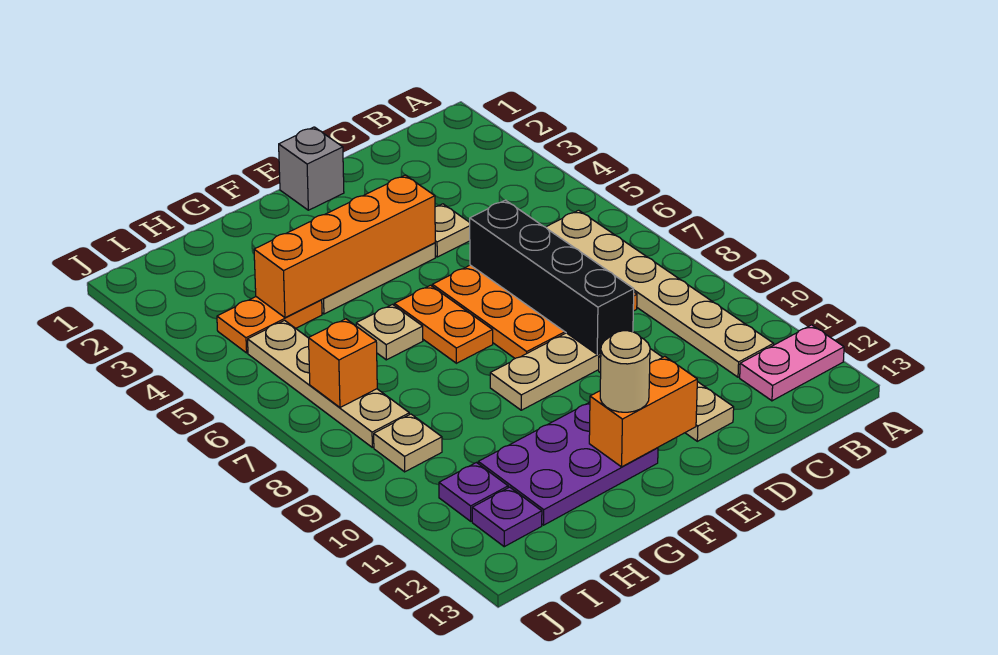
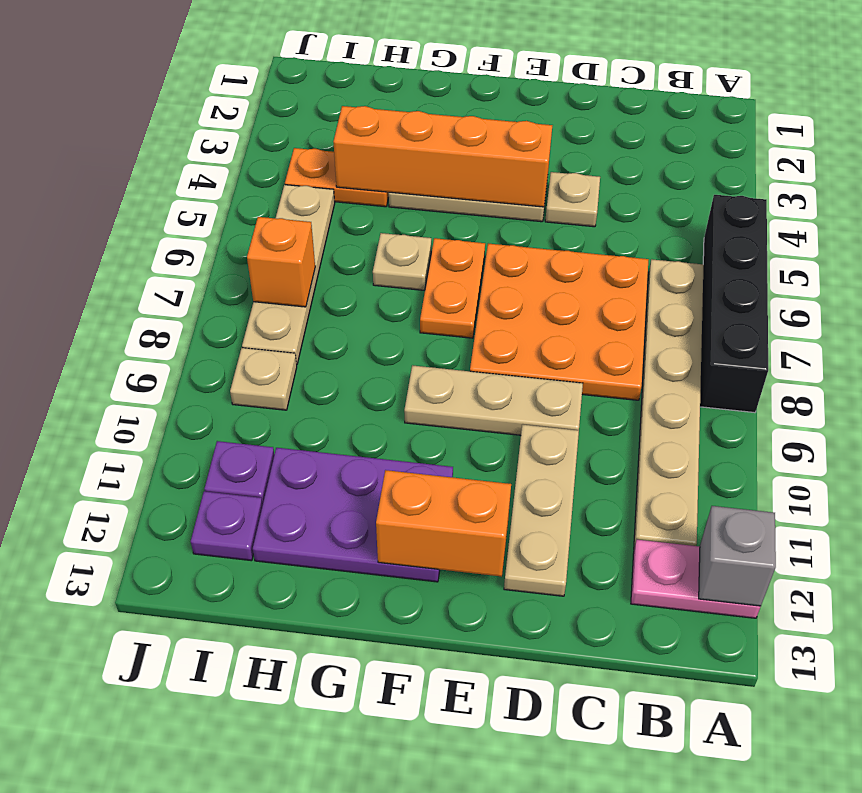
black brick D6:D9 level 2 -> black brick A5:A8 level 1
grey brick E1 level 1 -> grey brick A12 level 2
tan round brick F12 level 3 -> none

